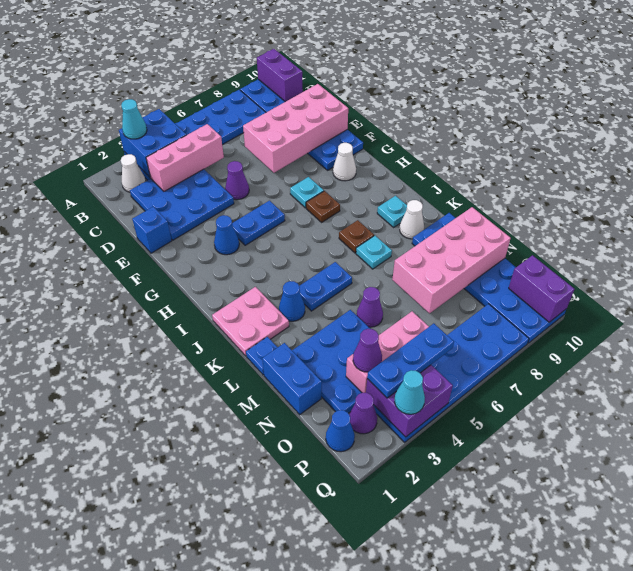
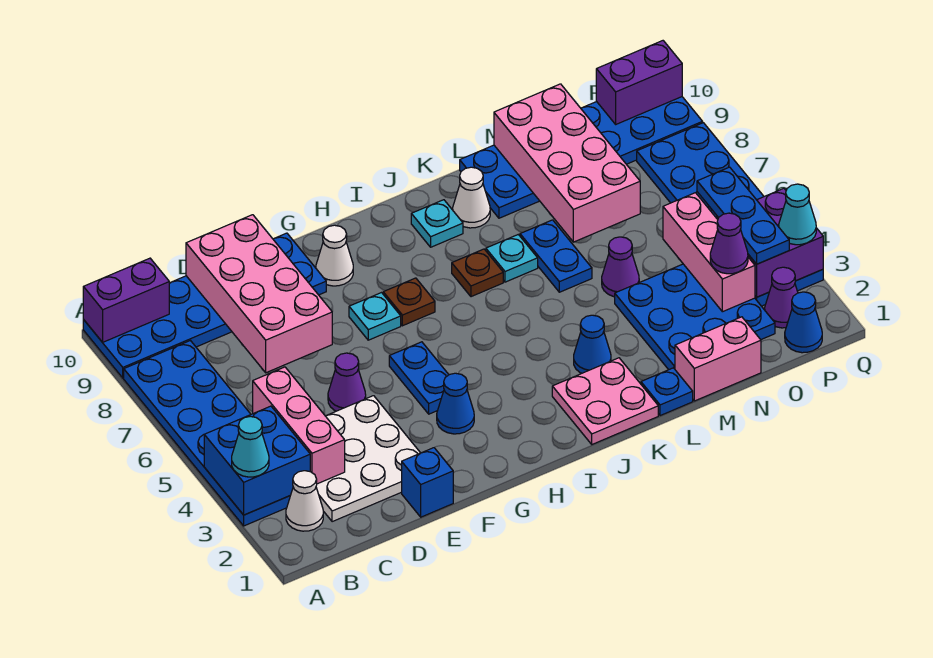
blue plate C2:E4 level 1 -> white plate C2:E4 level 1
blue plate K4:K5 level 1 -> blue plate L6:L7 level 1
blue brick M1:N1 level 1 -> pink brick M1:N1 level 1

